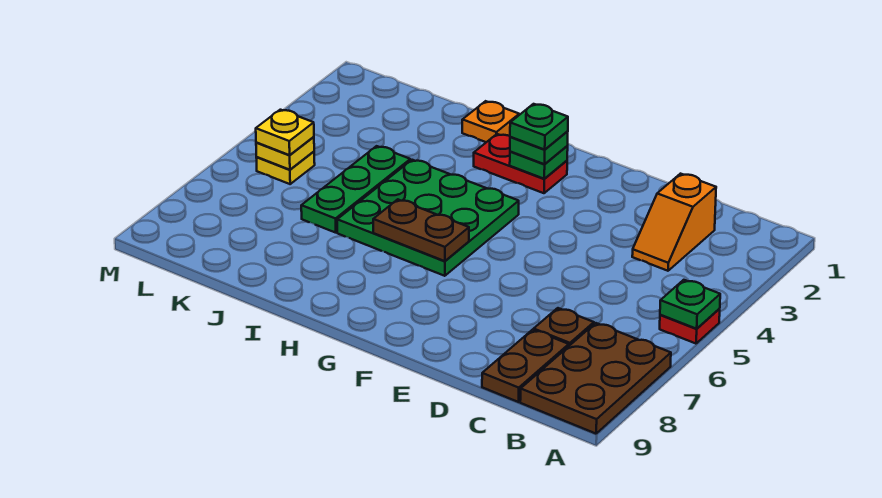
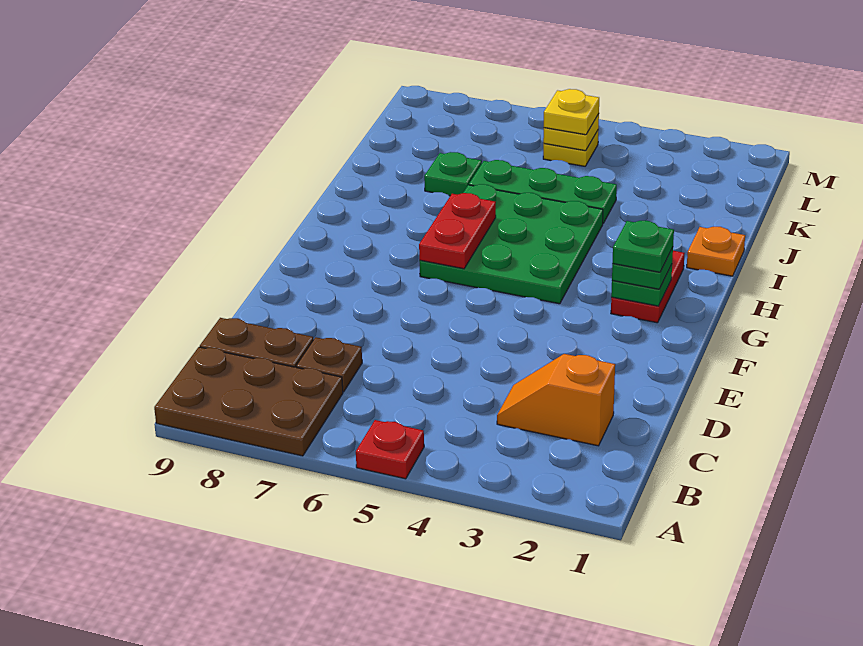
green plate A5 level 2 -> green plate J7 level 1
brown plate G6:H6 level 2 -> red plate G6:H6 level 2

